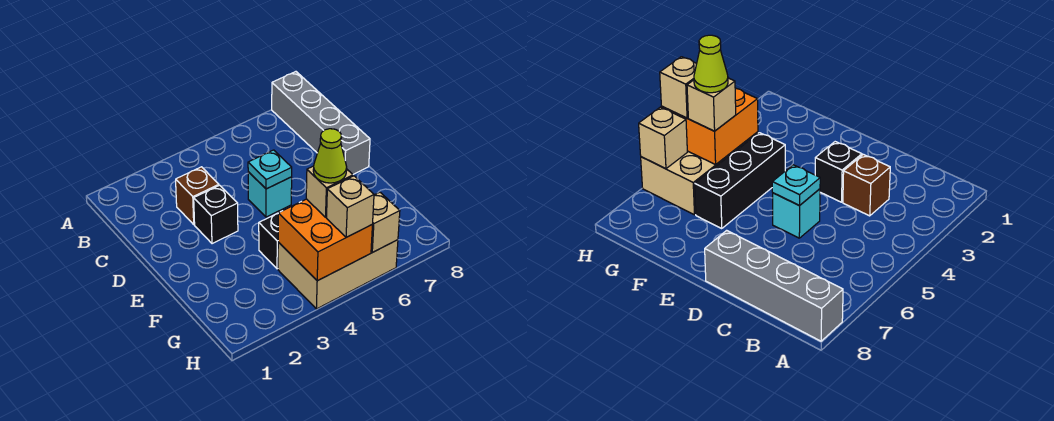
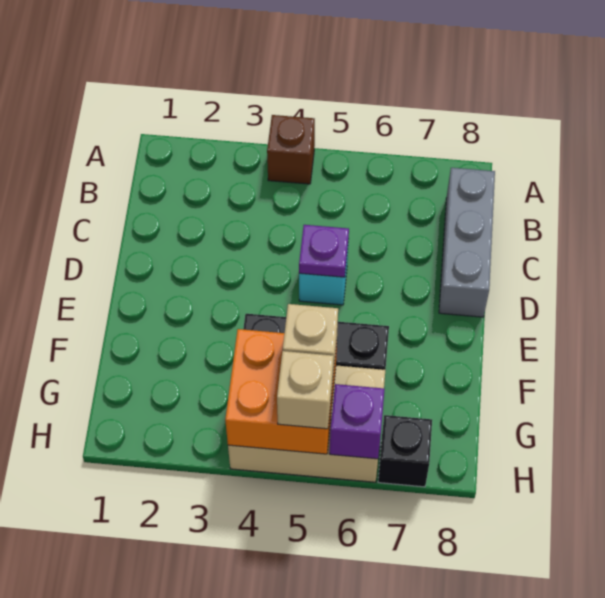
grey brick A8:D8 level 1 -> grey brick B8:D8 level 1
brown brick C3 level 1 -> brown brick A4 level 1
black brick D3 level 1 -> black brick H7 level 1
cyan plate D5 level 2 -> purple plate D5 level 2
lime cone G5 level 4 -> none
tan brick H6 level 2 -> purple brick H6 level 2

